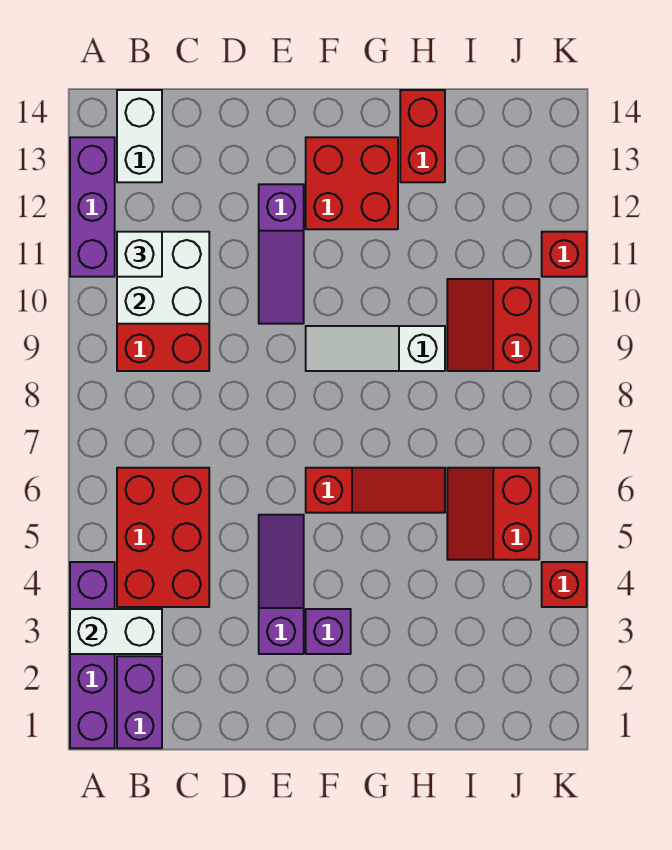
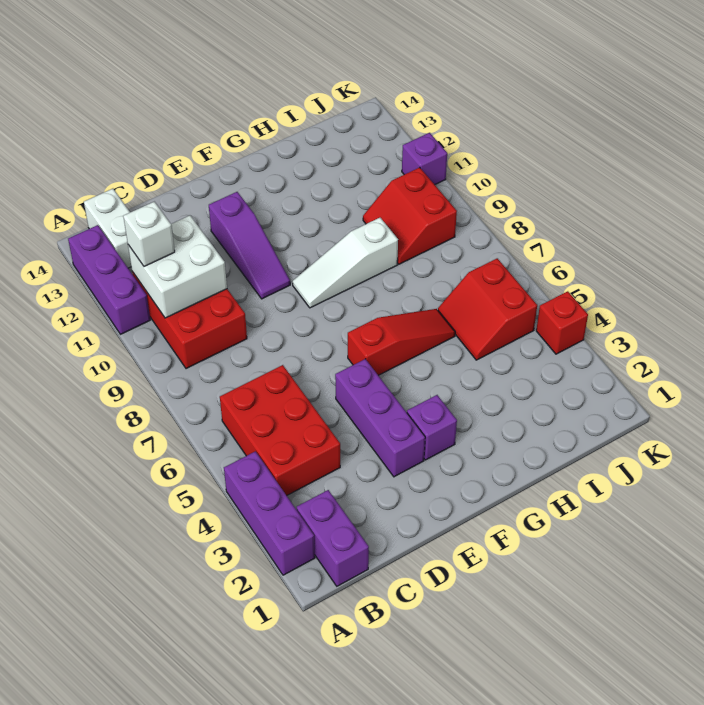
purple brick A1:A4 level 1 -> purple brick A2:A4 level 1
white brick A3:B3 level 2 -> none
purple slope E3:E5 level 1 top 3 -> purple brick E3:E5 level 1
red brick F12:G13 level 1 -> none
red brick H13:H14 level 1 -> none
red brick K11 level 1 -> purple brick K11 level 1

